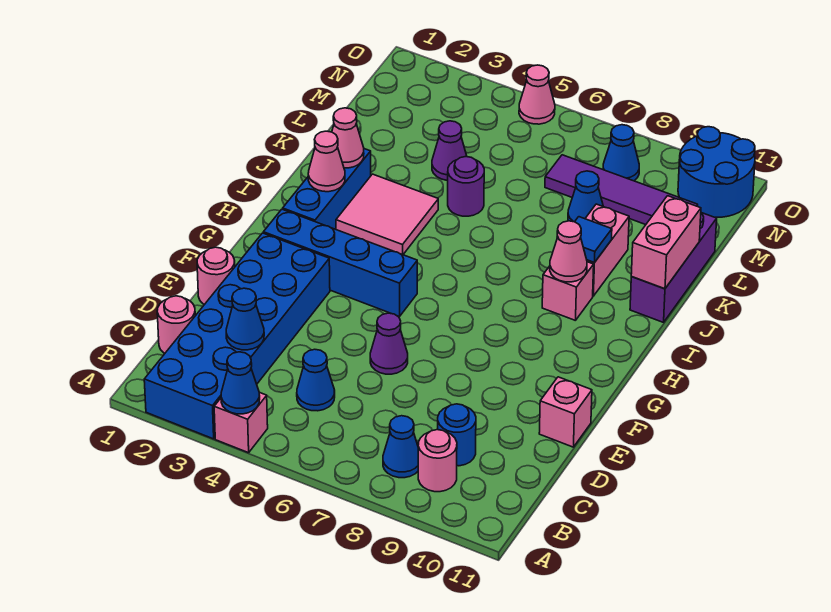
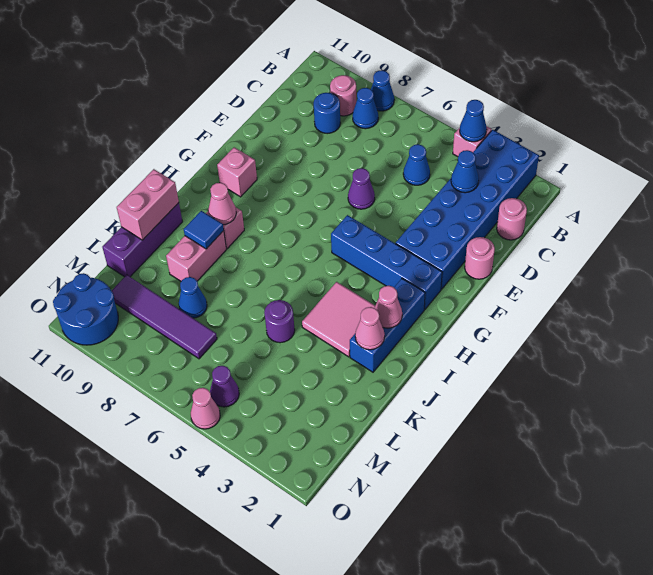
pink brick E11 level 1 -> pink brick G10 level 1
purple cone L4 level 1 -> purple cone N5 level 1
blue cone N8 level 1 -> blue cone A8 level 1

